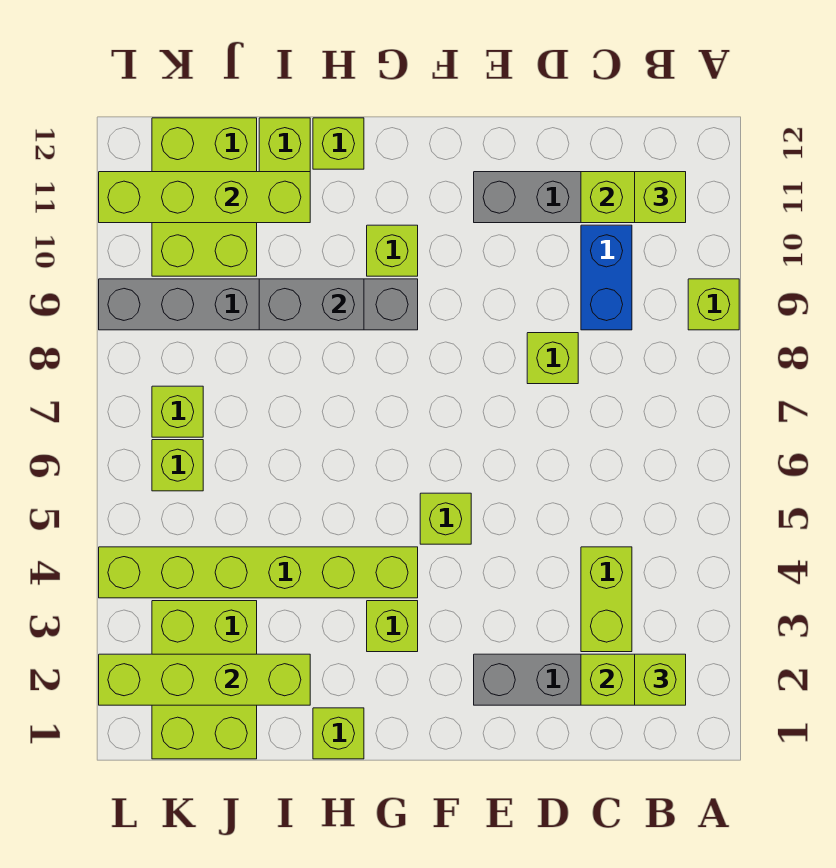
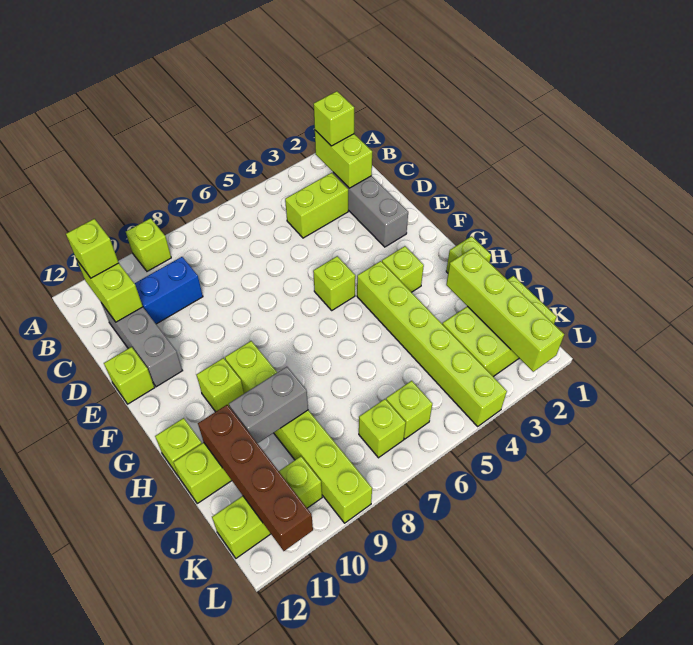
lime brick D8 level 1 -> lime brick E12 level 1
grey brick G9:L9 level 1 -> lime brick G9:L9 level 1
grey brick H9:I9 level 2 -> grey brick I9:I10 level 2
lime brick I11:L11 level 2 -> brown brick I11:L11 level 2
lime brick J10:K12 level 1 -> lime brick K10:K12 level 1

